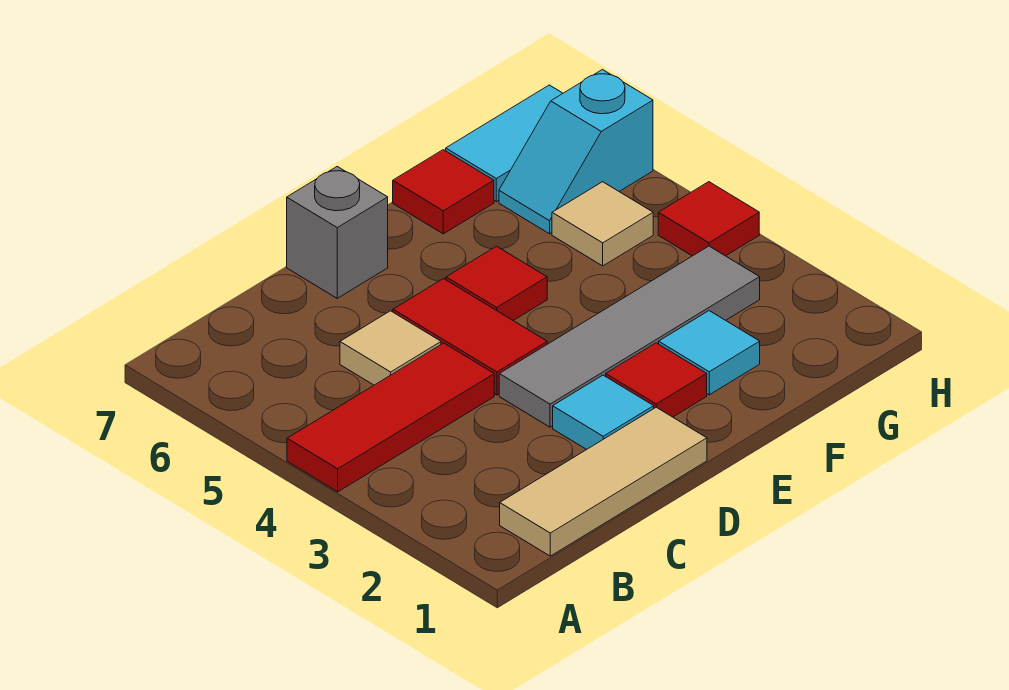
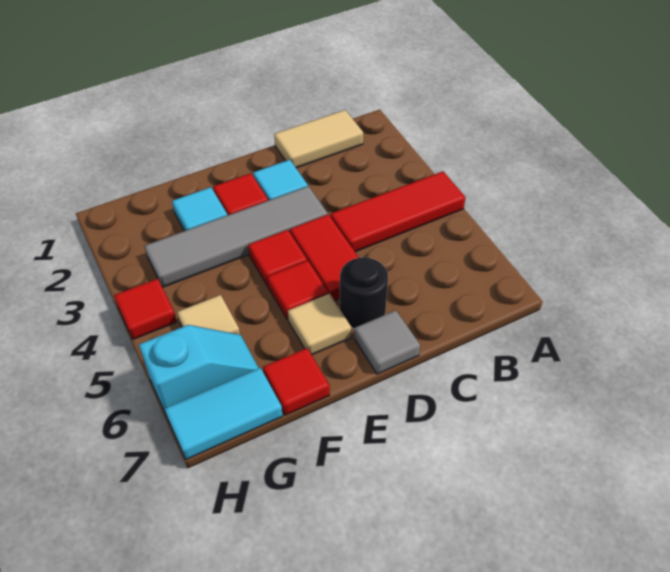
tan tile B1:D1 level 1 -> tan tile B1:C1 level 1
tan tile C5 level 1 -> tan tile E6 level 1
none -> black round brick D6 level 1
grey brick D7 level 1 -> grey tile D7 level 1
none -> red tile E4 level 1

